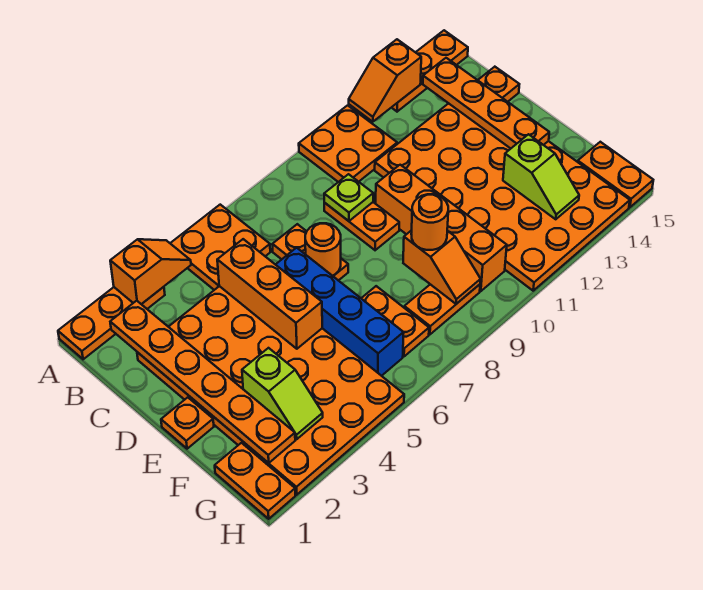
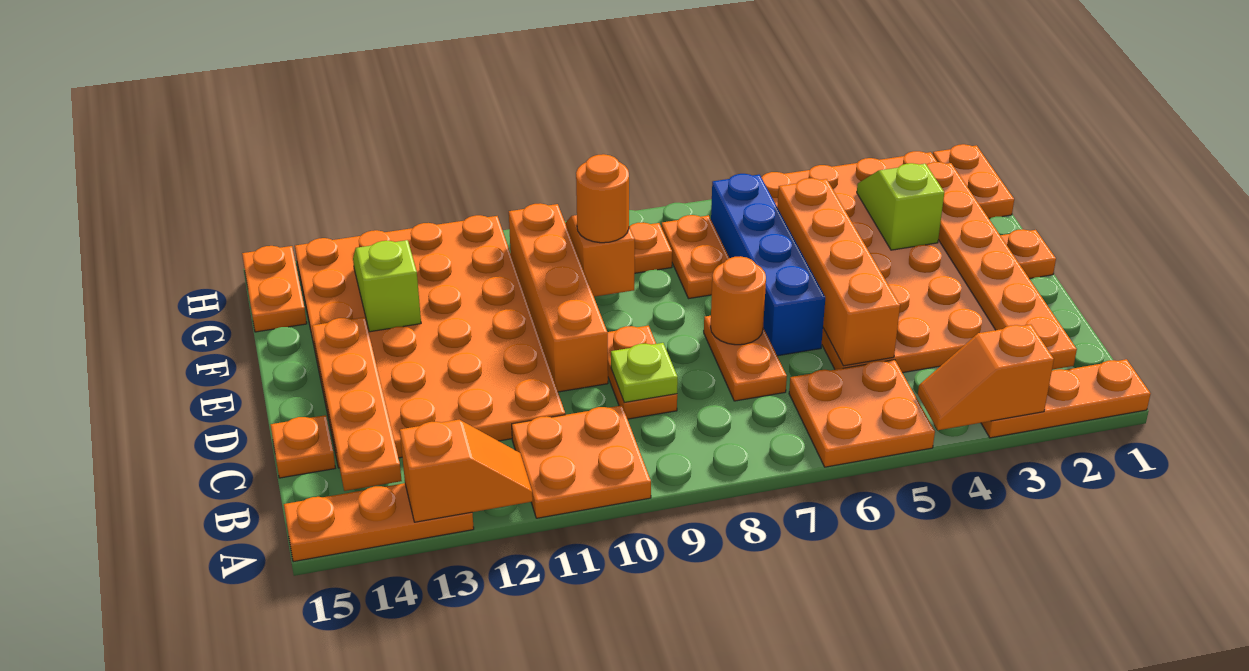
orange brick C5:E5 level 2 -> orange brick C5:F5 level 2

